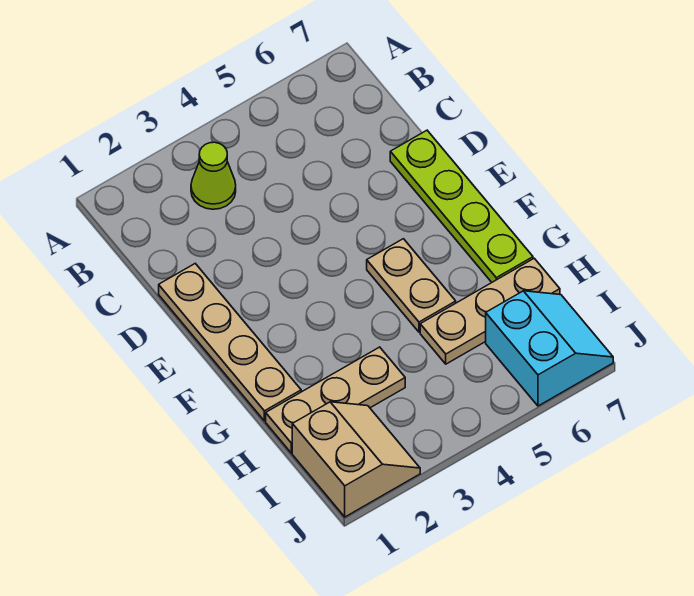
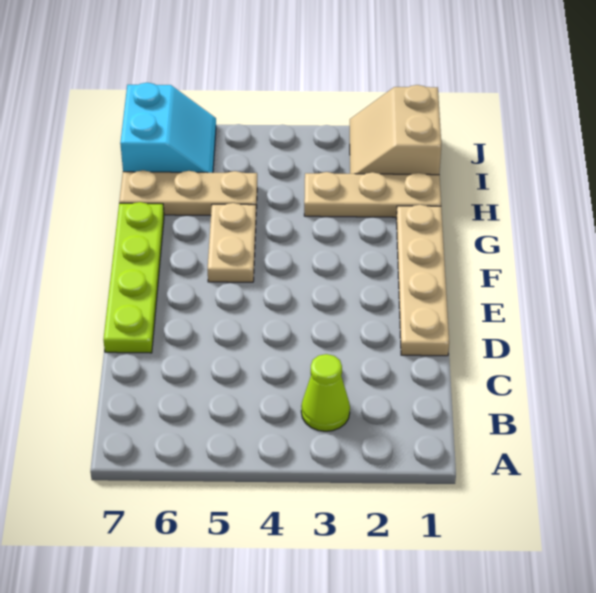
cyan slope I6:J7 level 1 top 6 -> cyan slope I6:J7 level 1 top 7

